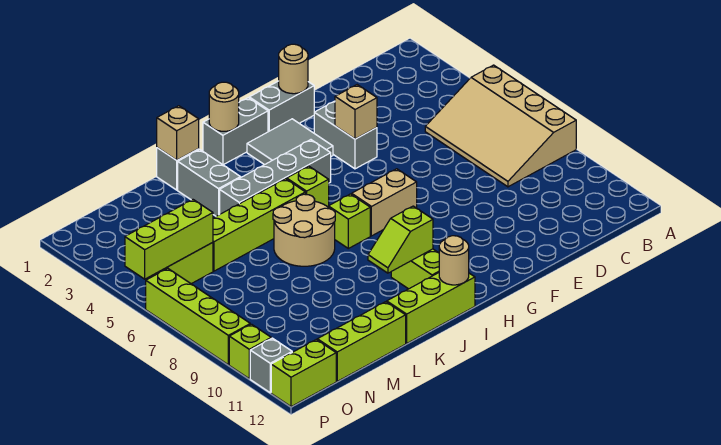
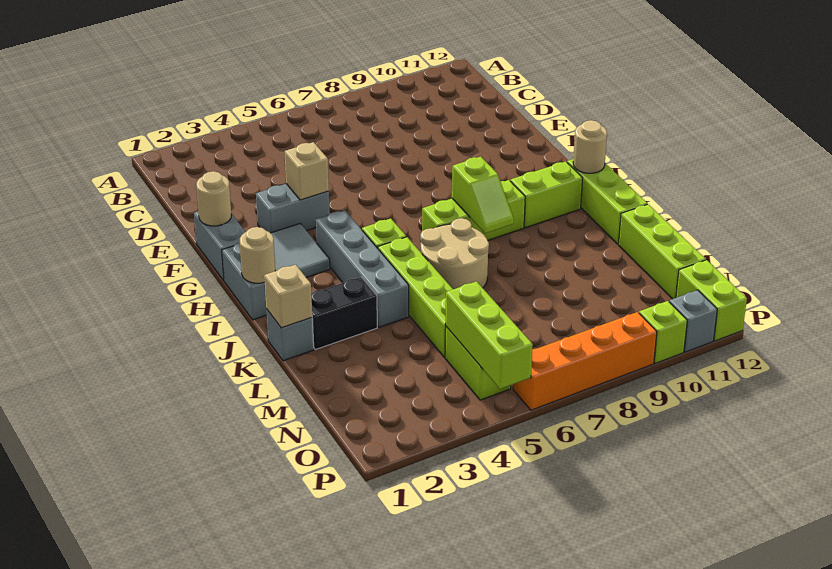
tan slope A5:C8 level 1 top A -> none
tan brick G7:H7 level 1 -> none
lime brick I7 level 1 -> lime brick I7:I9 level 1
lime slope I10:J10 level 2 top I -> lime slope I8:J8 level 2 top I
grey brick K2:K3 level 1 -> black brick K2:K3 level 1
lime brick P6:P9 level 1 -> orange brick P6:P9 level 1

